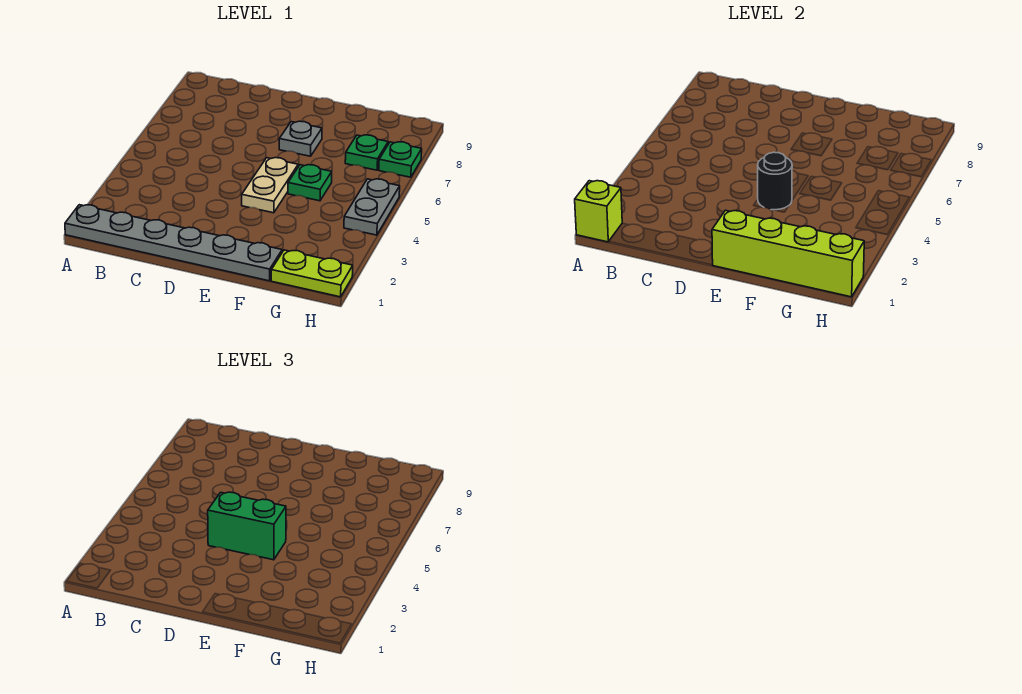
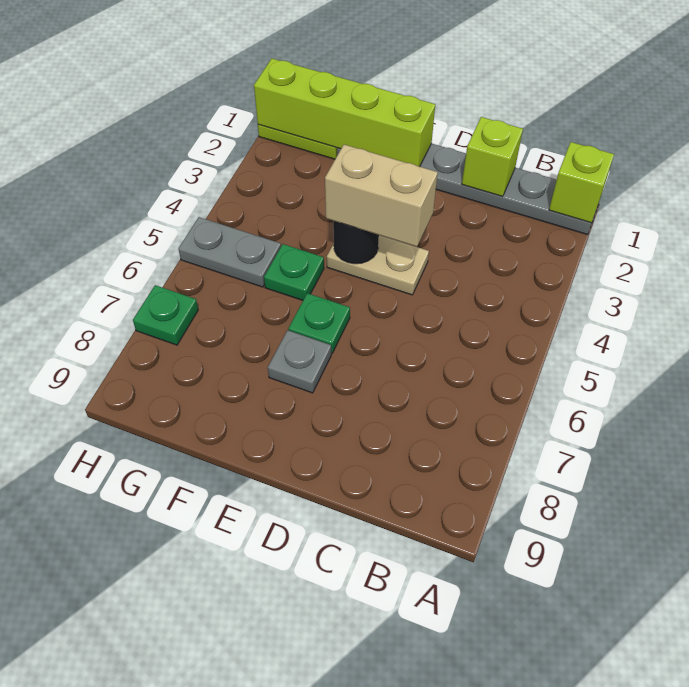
none -> lime brick C1 level 2
green brick D4:E4 level 3 -> tan brick D4:E4 level 3
tan plate E4:E5 level 1 -> tan plate D4:E4 level 1
green plate G7 level 1 -> green plate E6 level 1
grey plate H4:H5 level 1 -> grey plate G5:H5 level 1

